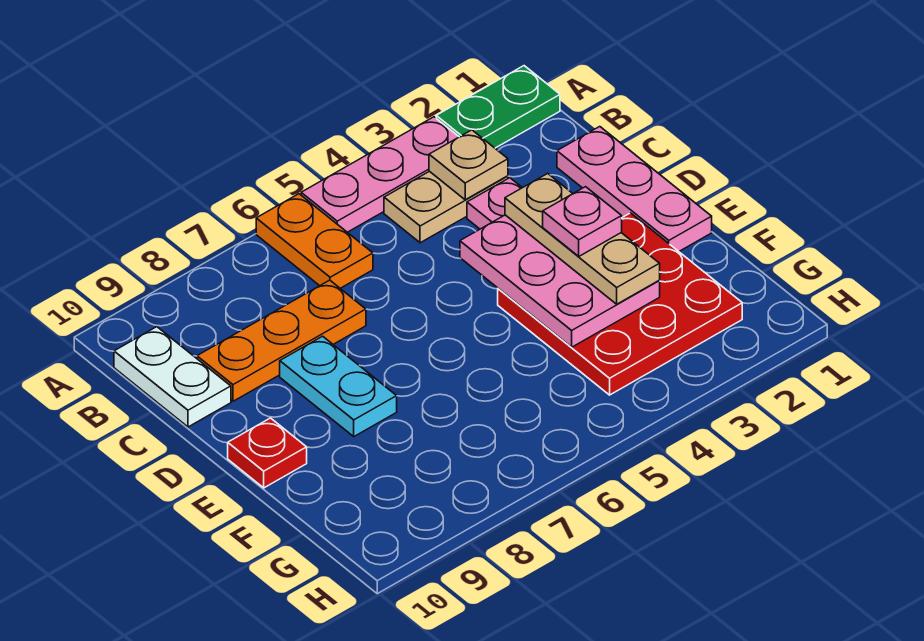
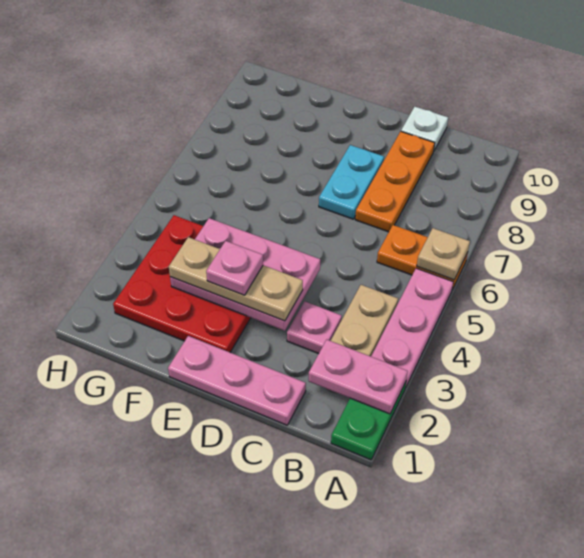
none -> pink plate A2:B2 level 2
tan plate B3 level 2 -> tan plate A6 level 2
white plate B10:C10 level 1 -> white plate C10 level 1
cyan plate D8:E8 level 1 -> cyan plate D7:D8 level 1
red plate E10 level 1 -> none

